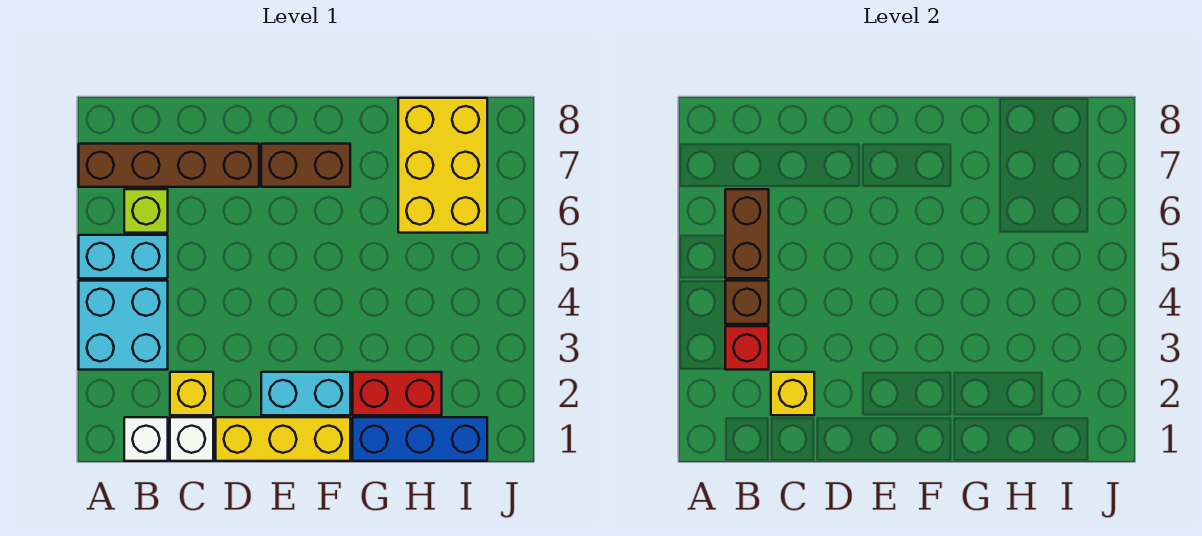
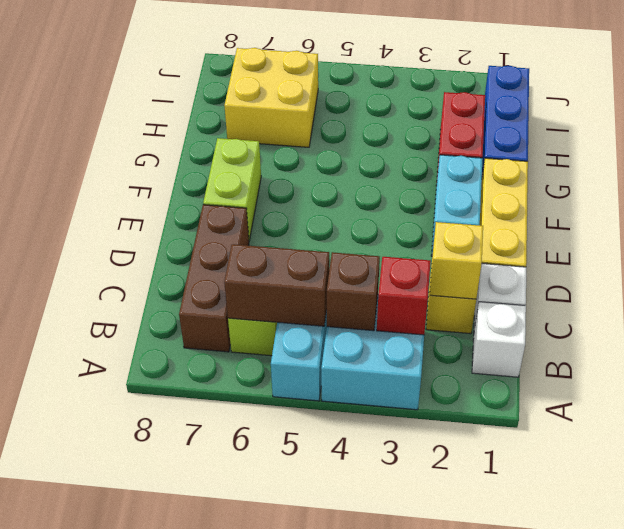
brown brick A7:D7 level 1 -> brown brick B7:D7 level 1
brown brick E7:F7 level 1 -> lime brick E7:F7 level 1
yellow brick H6:I8 level 1 -> yellow brick H6:I7 level 1

